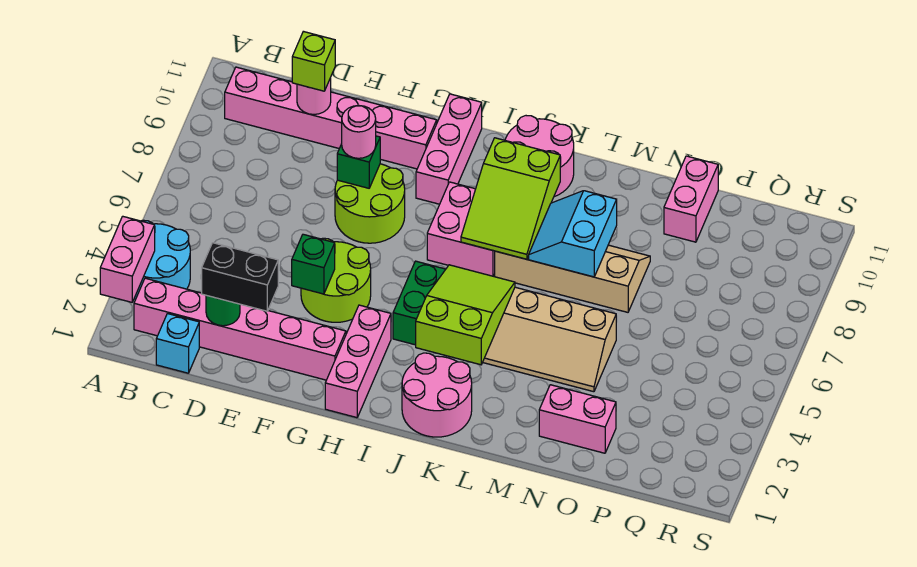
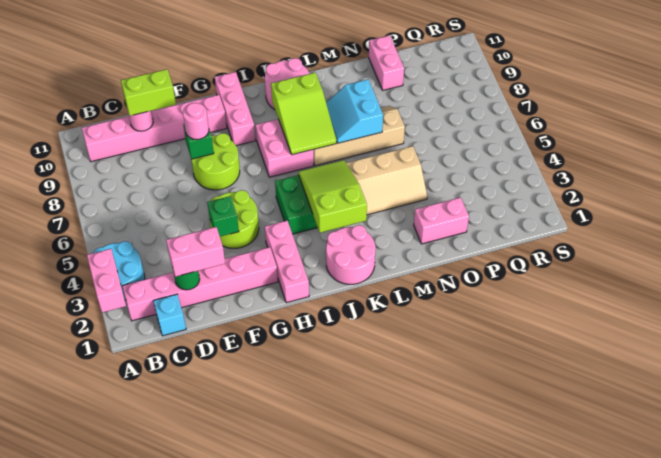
black brick D2:E2 level 3 -> pink brick D2:E2 level 3
lime brick D10 level 3 -> lime brick D10:E10 level 3

